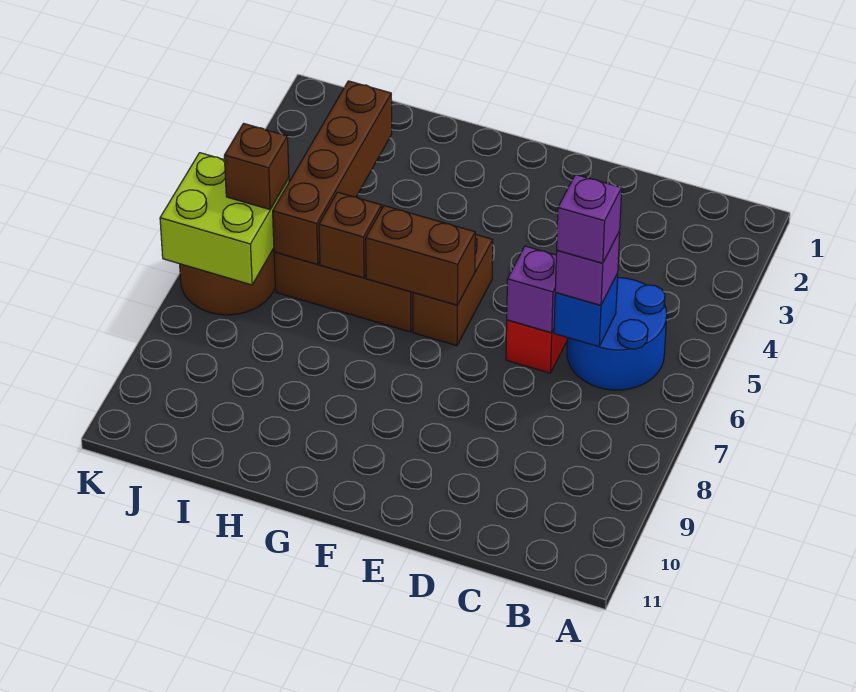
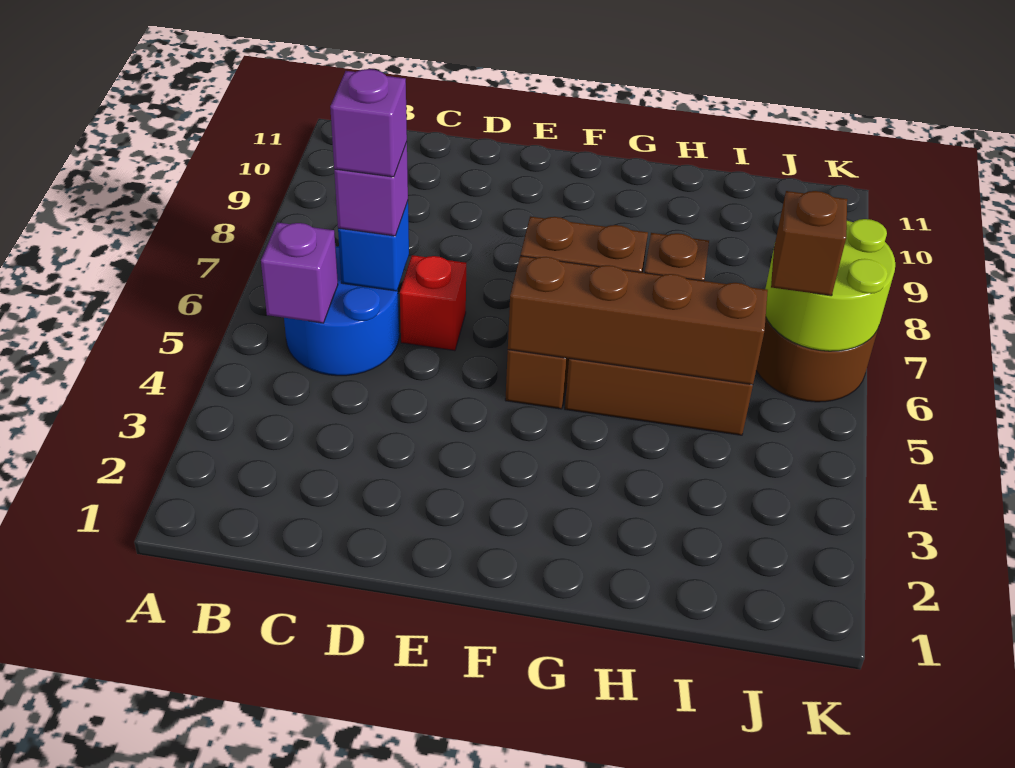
purple brick D6 level 2 -> purple brick B5 level 2
brown brick I3:I6 level 2 -> brown brick F5:I5 level 2
lime brick J6:K7 level 2 -> lime round brick J6:K7 level 2

